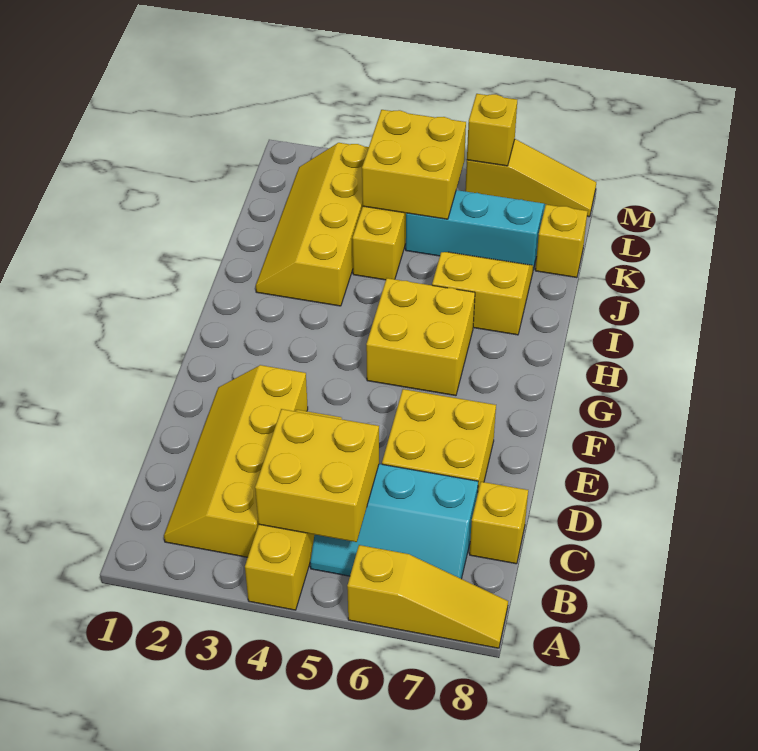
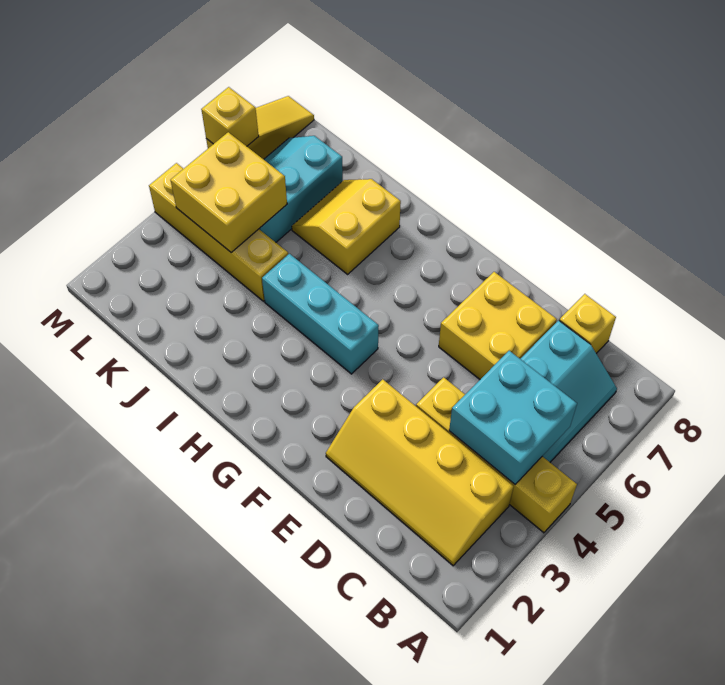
yellow slope A6:A8 level 1 top 6 -> none
yellow brick B4:C5 level 2 -> cyan brick B4:C5 level 2
none -> cyan brick G4:I4 level 1
yellow brick G5:H6 level 1 -> none
yellow slope I2:L3 level 1 top 3 -> none
yellow brick K8 level 1 -> none

